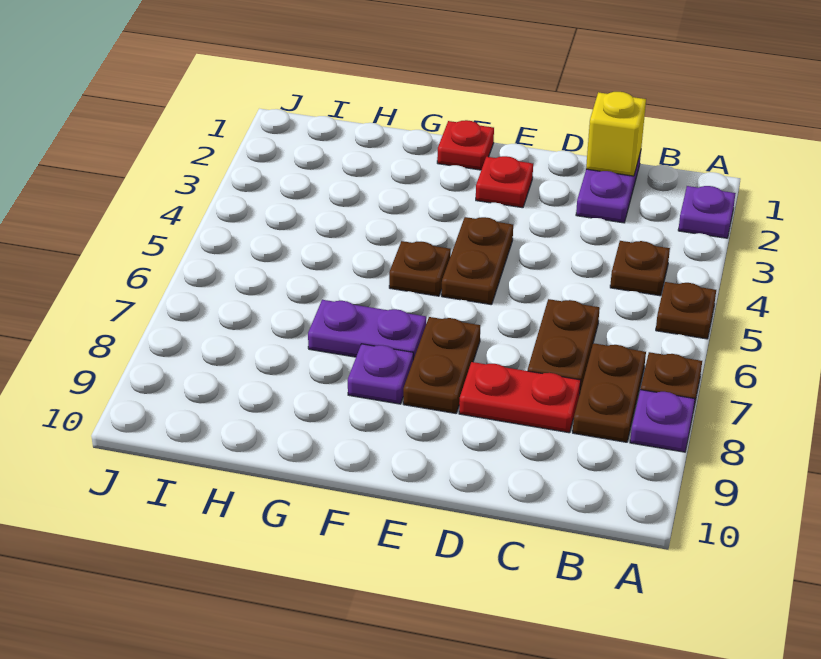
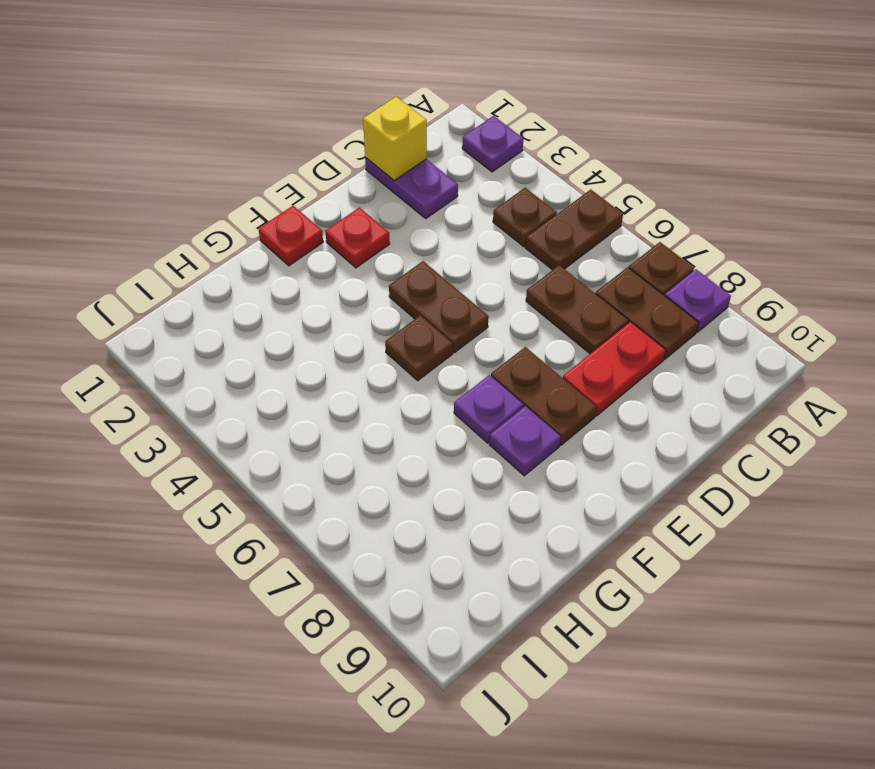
brown plate A5 level 1 -> brown plate A5:B5 level 1
purple plate F7:G7 level 1 -> purple plate F7 level 1

